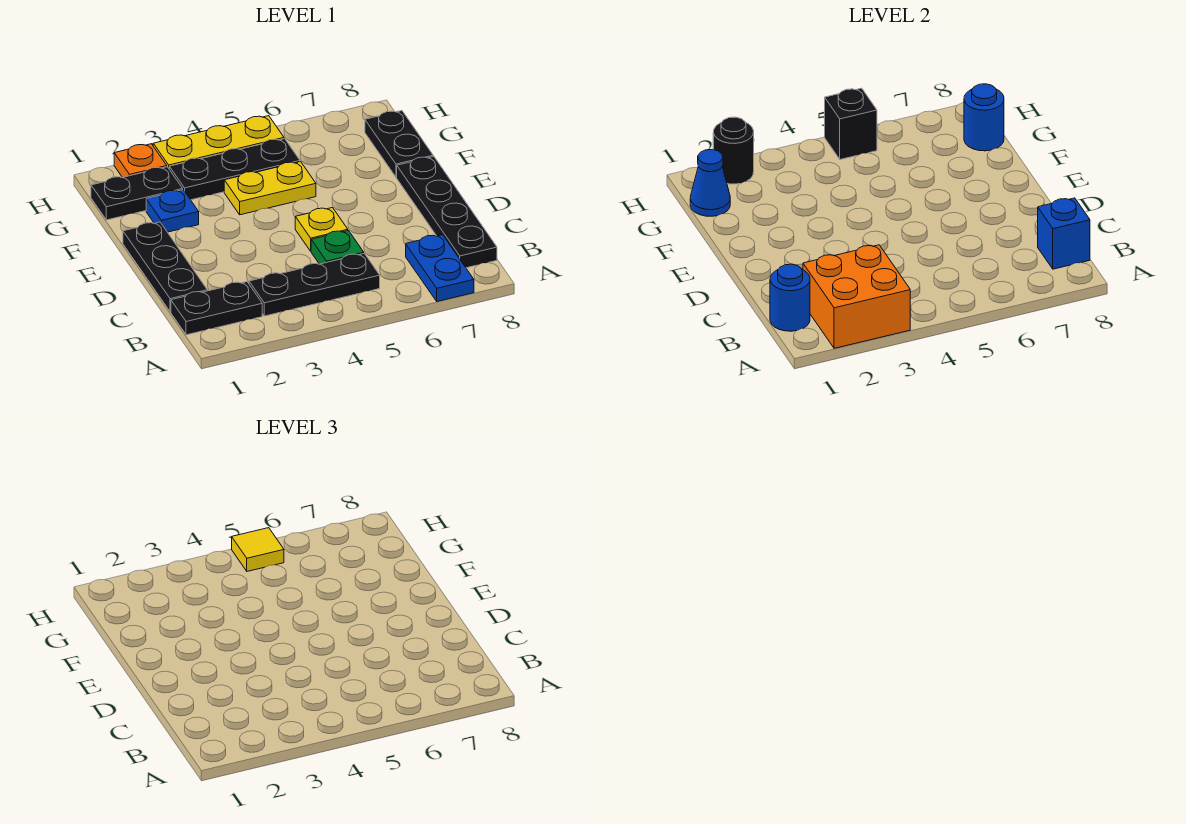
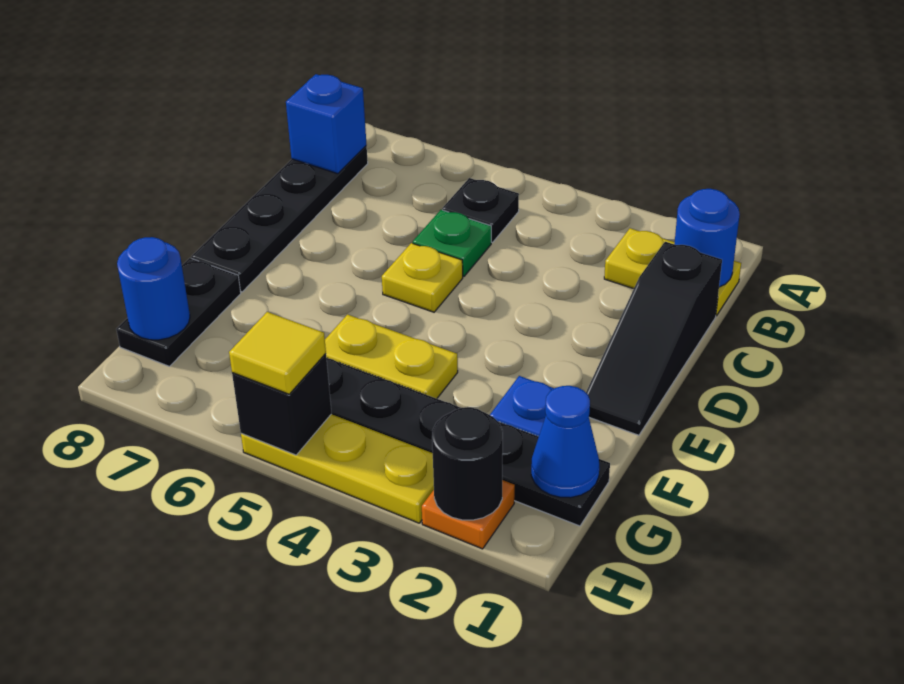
orange brick A2:B3 level 2 -> none
blue plate A7:B7 level 1 -> none
black plate B1:B2 level 1 -> yellow plate B1:B2 level 1
black plate B3:B5 level 1 -> black plate B5 level 1
black plate C1:E1 level 1 -> black slope C1:E1 level 1 top C

